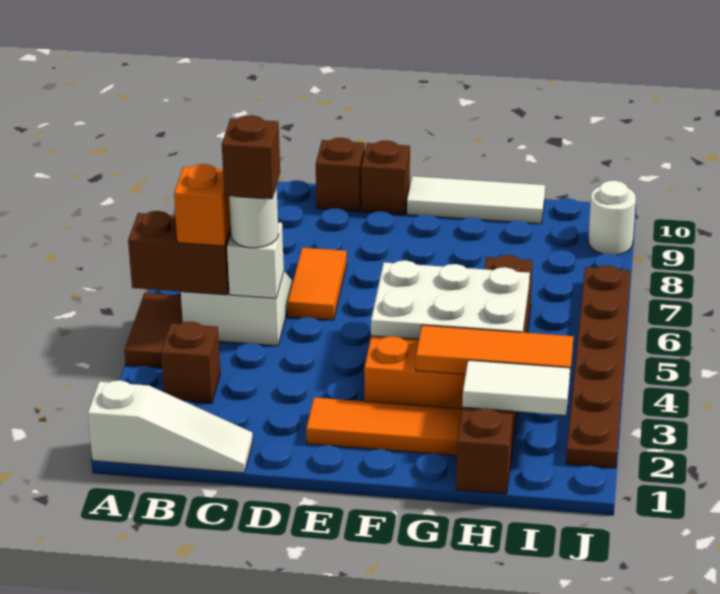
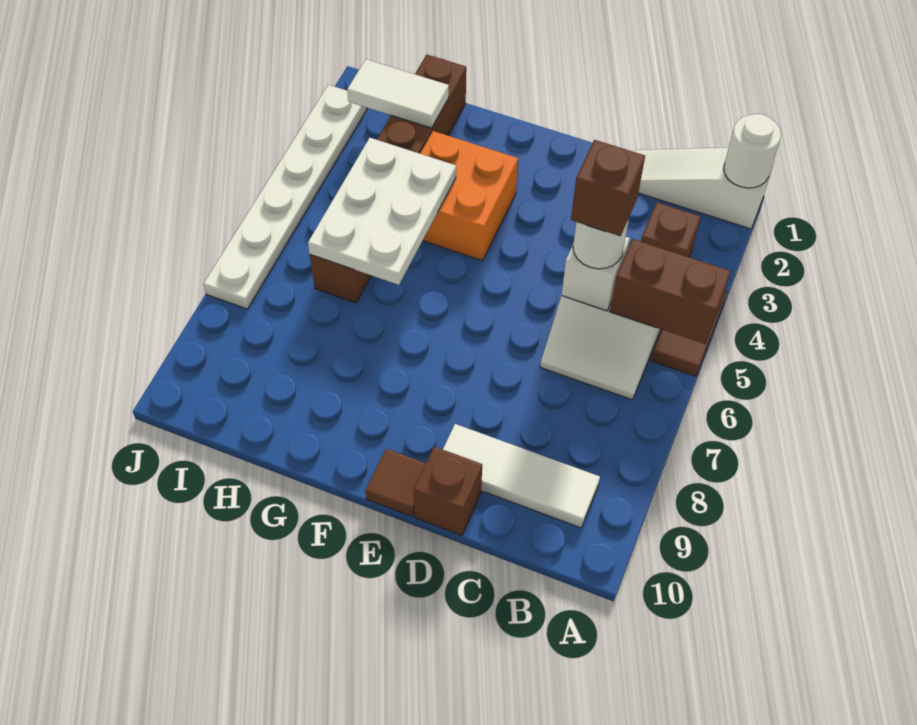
orange brick B5 level 3 -> none
orange tile D6:D7 level 1 -> none
orange tile E2:G2 level 1 -> none
brown brick E10 level 1 -> brown tile E10 level 1
white plate F4:H5 level 2 -> white plate G4:H6 level 2
white tile F10:H10 level 1 -> white tile B9:D9 level 1
orange tile G3:I3 level 2 -> none
brown plate J2:J7 level 1 -> white plate J2:J7 level 1
white round brick J9 level 1 -> white round brick A1 level 2

